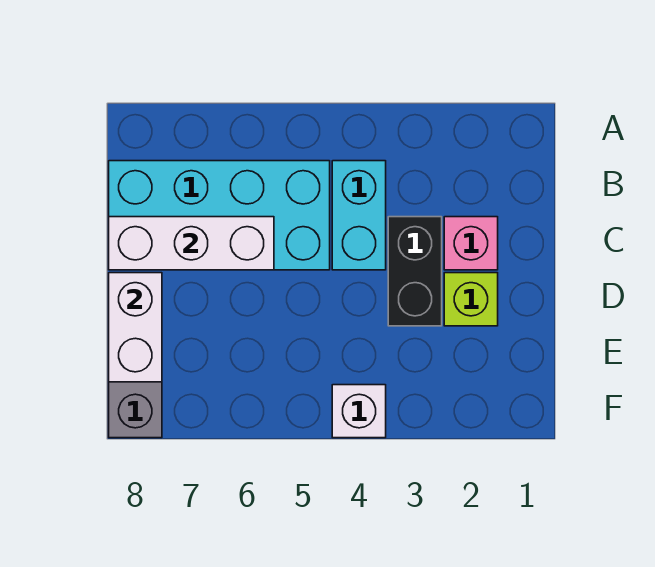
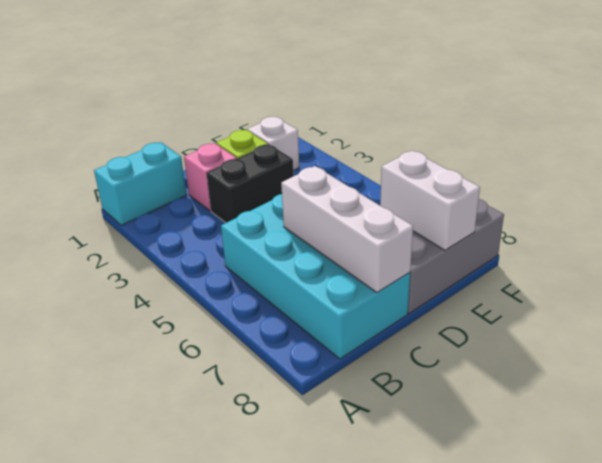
cyan brick B4:C4 level 1 -> cyan brick A1:B1 level 1
white brick D8:E8 level 2 -> white brick E7:E8 level 2
white brick F4 level 1 -> white brick E2 level 1

